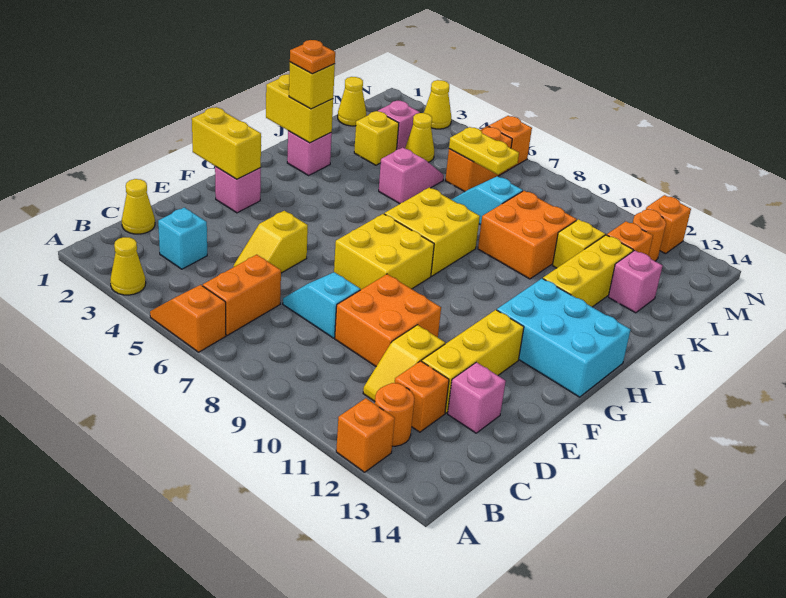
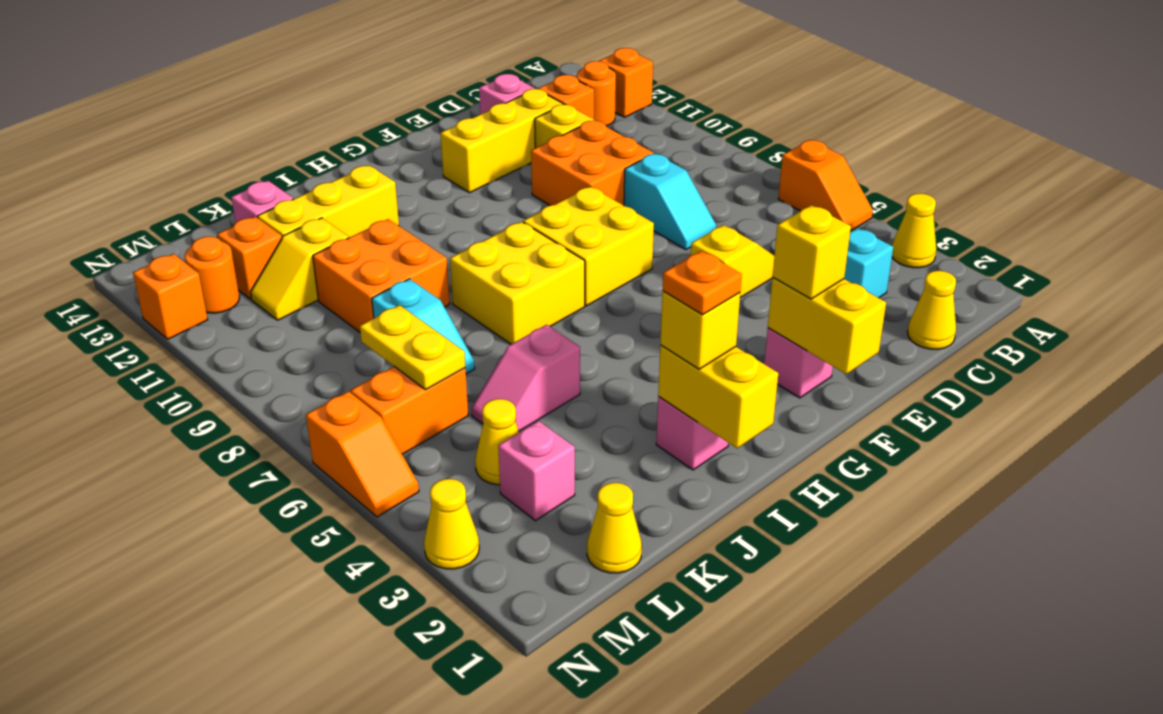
orange brick B6:C6 level 1 -> none
cyan brick G12:H14 level 1 -> none
yellow brick K3 level 1 -> yellow brick F2 level 3

